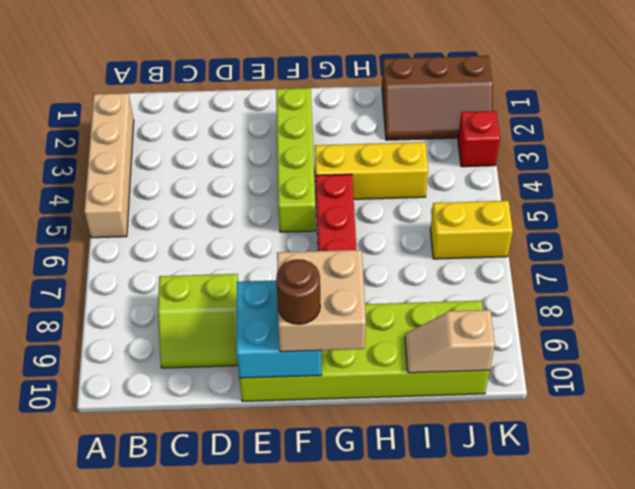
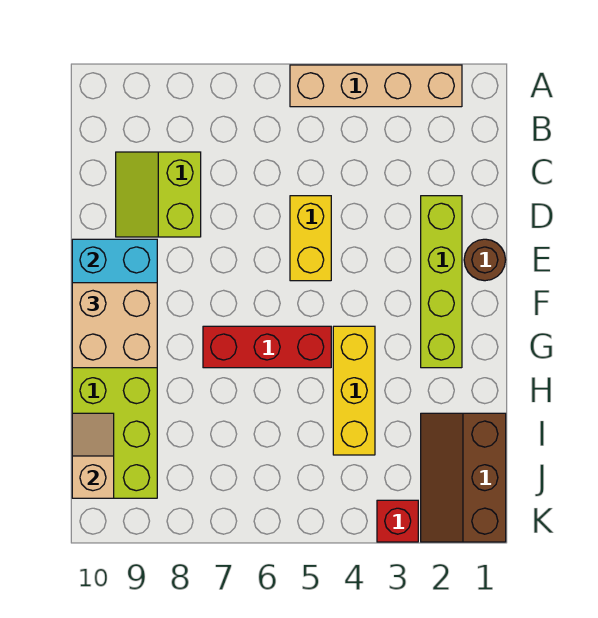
lime brick F2:F5 level 1 -> lime brick D2:G2 level 1
brown round brick F10 level 4 -> brown round brick E1 level 1
yellow brick J6:K6 level 1 -> yellow brick D5:E5 level 1

